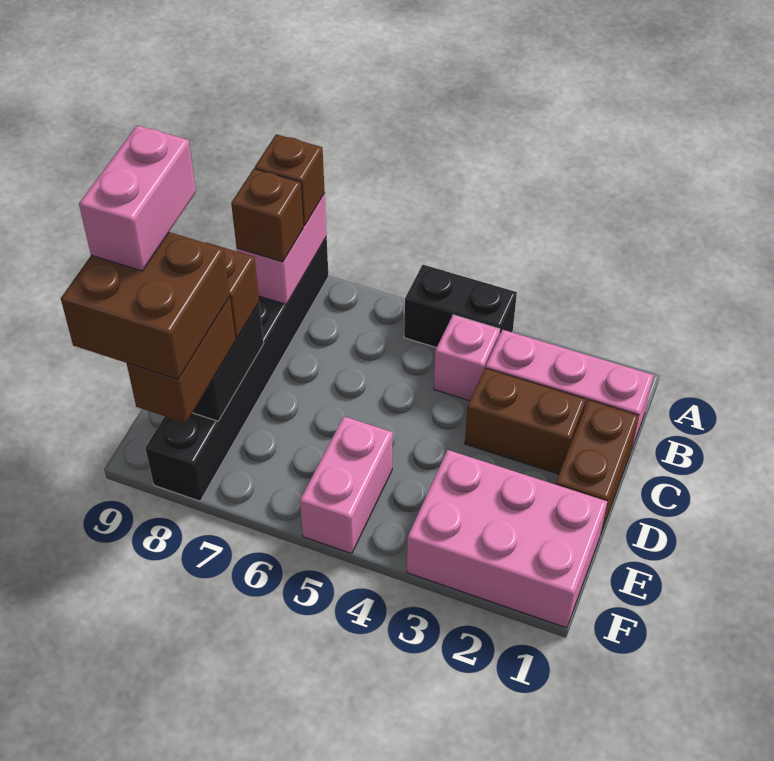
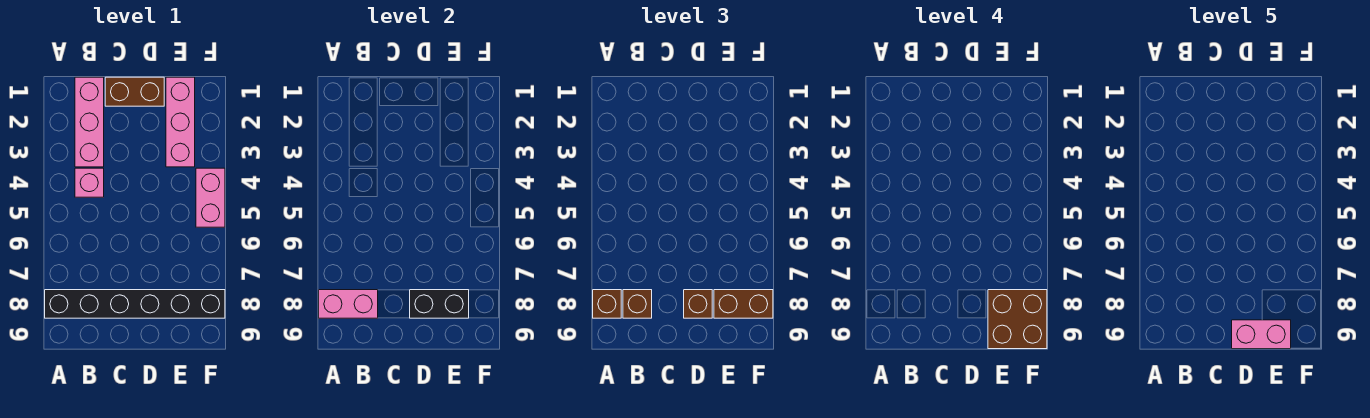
black brick A4:A5 level 1 -> none
brown brick C2:C3 level 1 -> none
pink brick E1:F3 level 1 -> pink brick E1:E3 level 1
pink brick E5:F5 level 1 -> pink brick F4:F5 level 1

